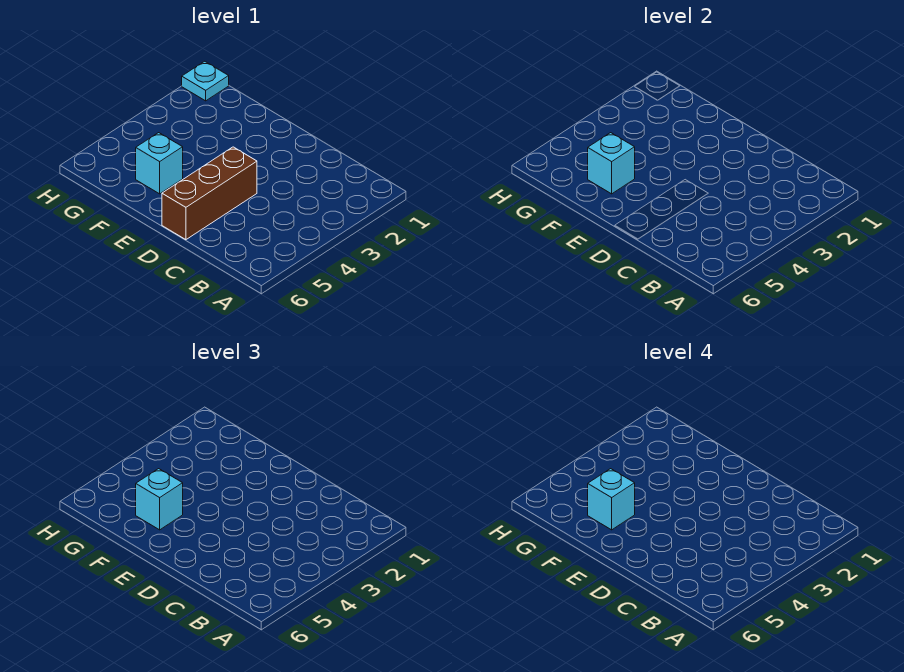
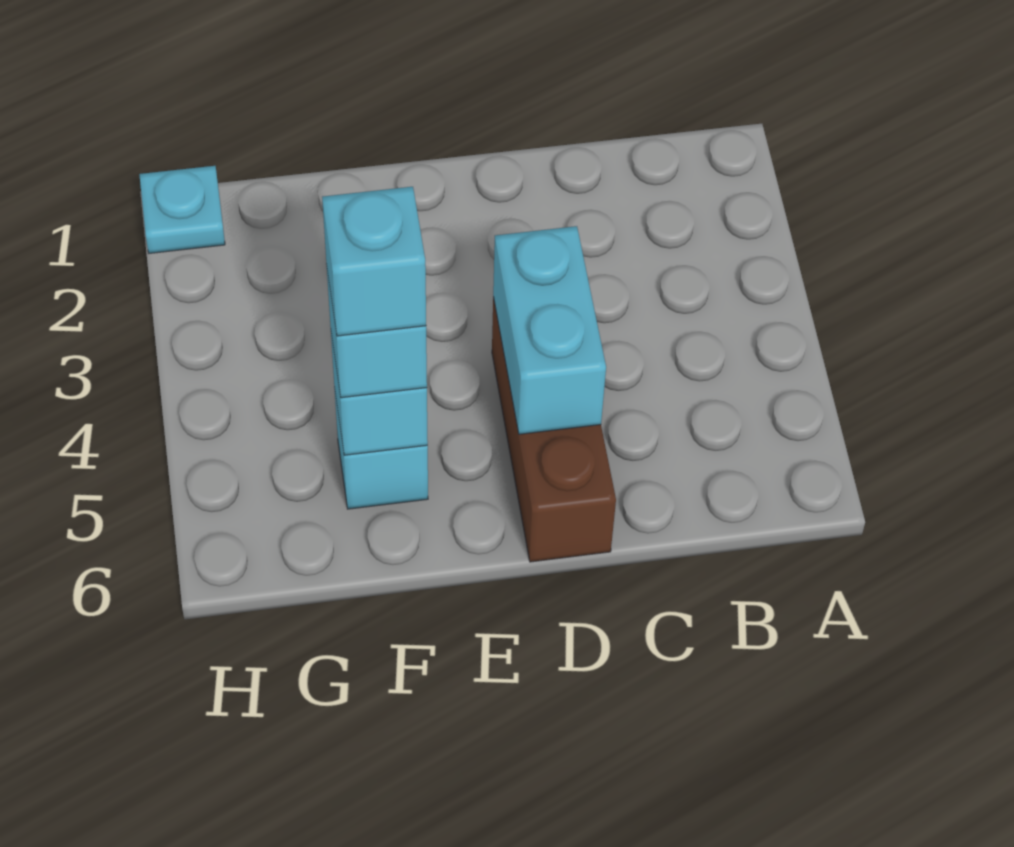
none -> cyan brick D4:D5 level 2

